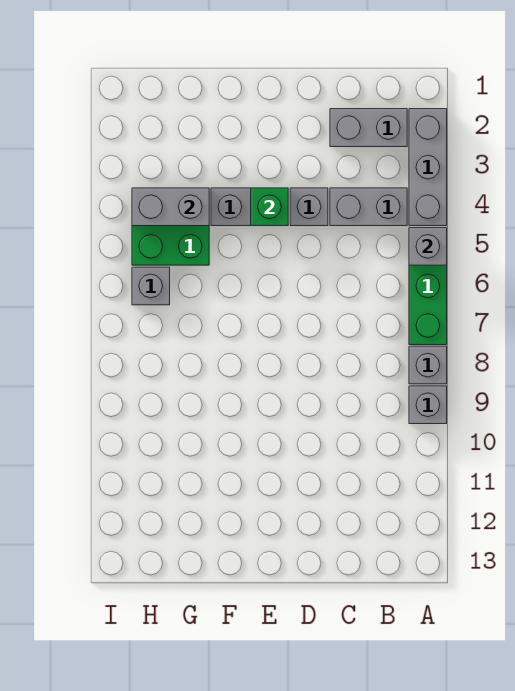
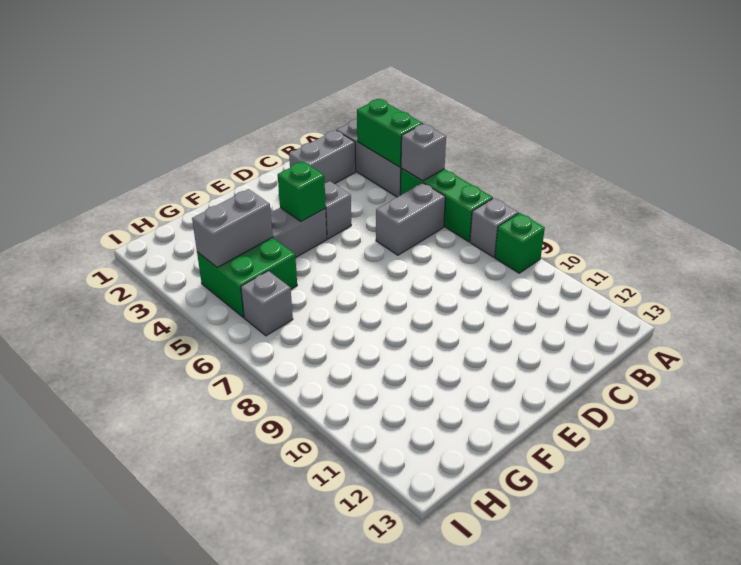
none -> green brick A3:A4 level 2
grey brick A9 level 1 -> green brick A9 level 1
grey brick B4:C4 level 1 -> grey brick B6:C6 level 1

